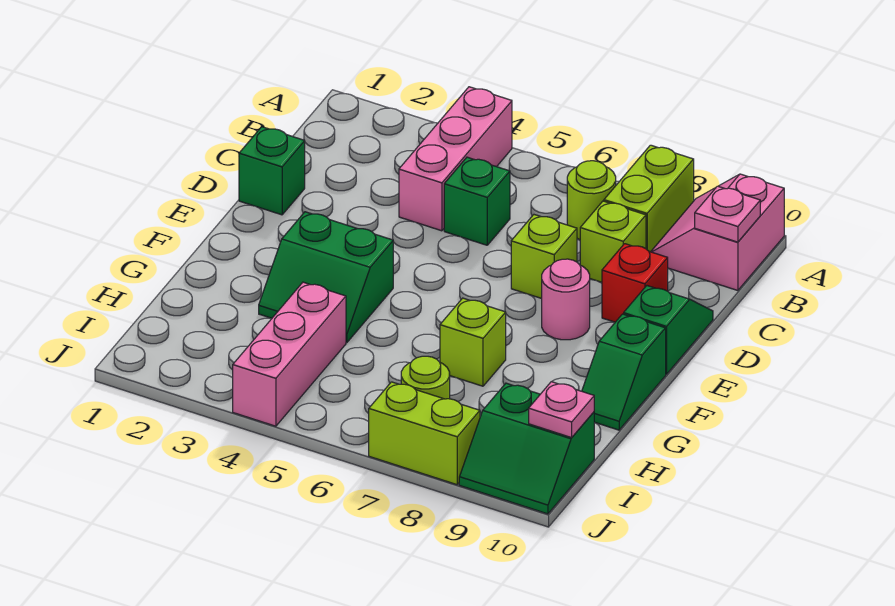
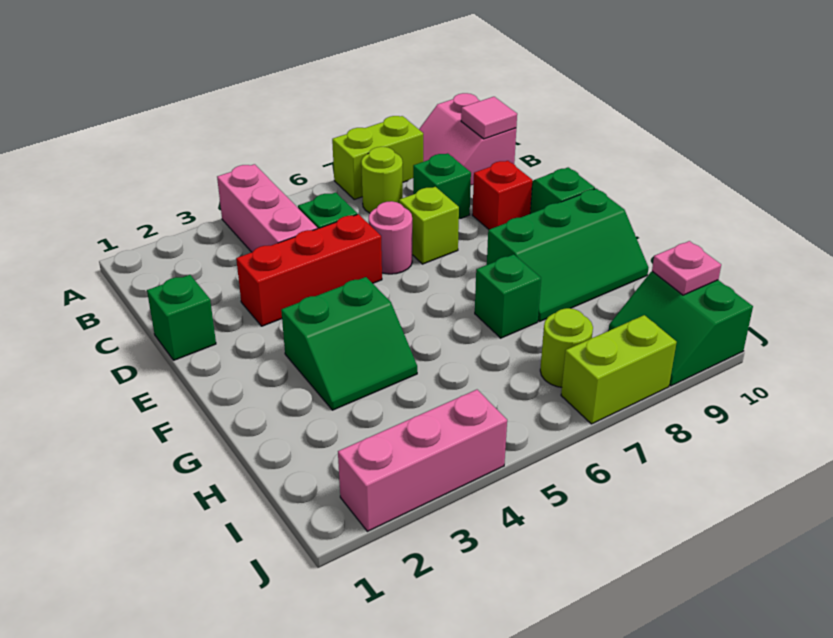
lime brick A8:B8 level 1 -> lime brick A7:A8 level 1
pink plate B10 level 2 -> pink tile B10 level 2
lime brick C8 level 1 -> green brick C8 level 1
none -> red brick D3:D5 level 1
pink round brick E8 level 1 -> pink round brick D6 level 1
green slope F10:G10 level 1 top F -> green slope F8:G10 level 1 top F
lime brick G7 level 1 -> green brick G7 level 1
pink brick H4:J4 level 1 -> pink brick J2:J4 level 1
green slope I9:J10 level 1 top I -> green slope I9:J10 level 1 top 10

